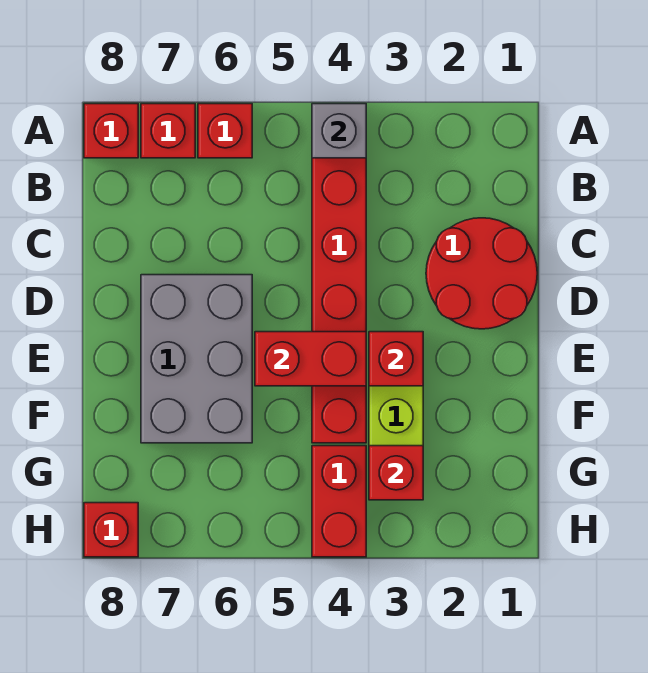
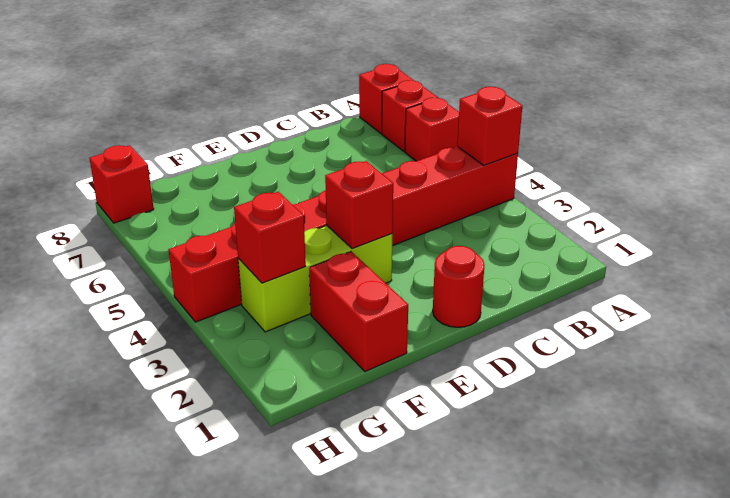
grey brick A4 level 2 -> red brick A4 level 2
red round brick C1:D2 level 1 -> red round brick D1 level 1
grey brick D6:F7 level 1 -> none
red brick E4:E5 level 2 -> red brick F1:F2 level 1

